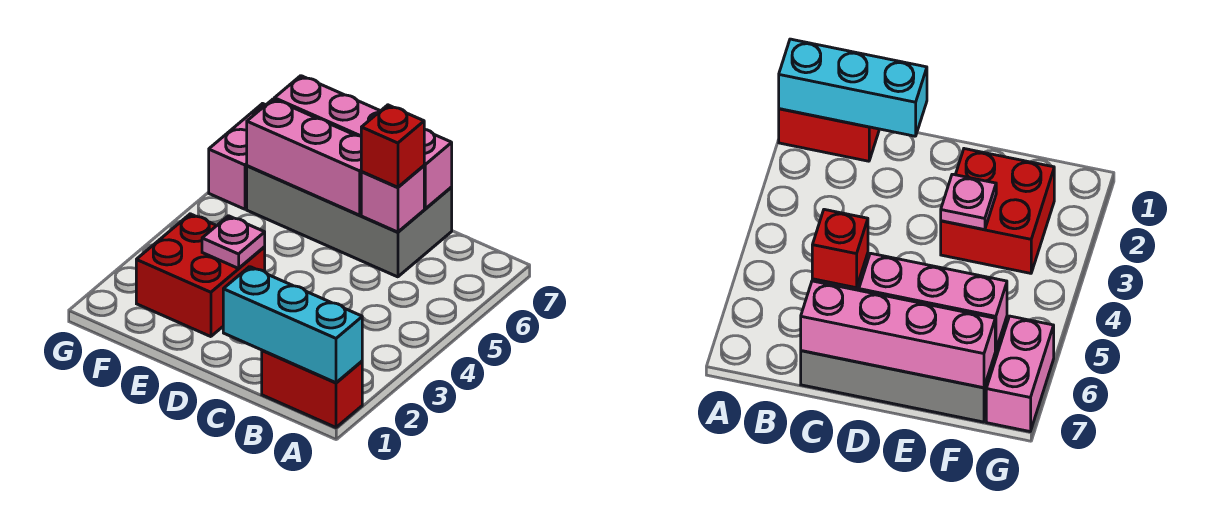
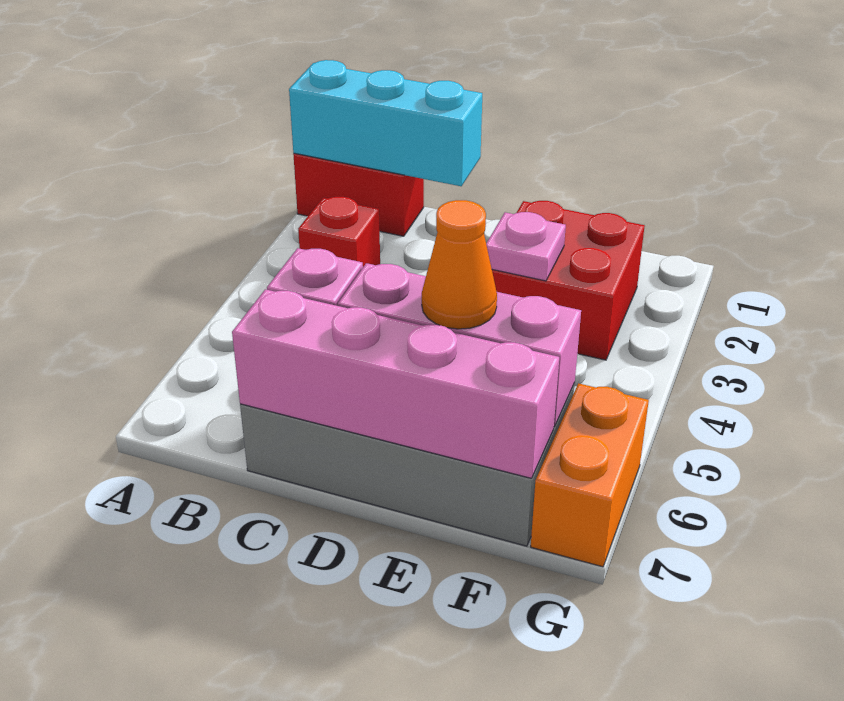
red brick C6 level 3 -> red brick B3 level 1
none -> orange cone E6 level 3
pink brick G6:G7 level 1 -> orange brick G6:G7 level 1

